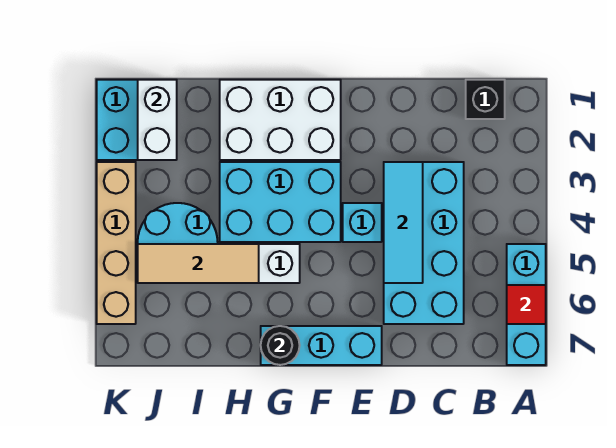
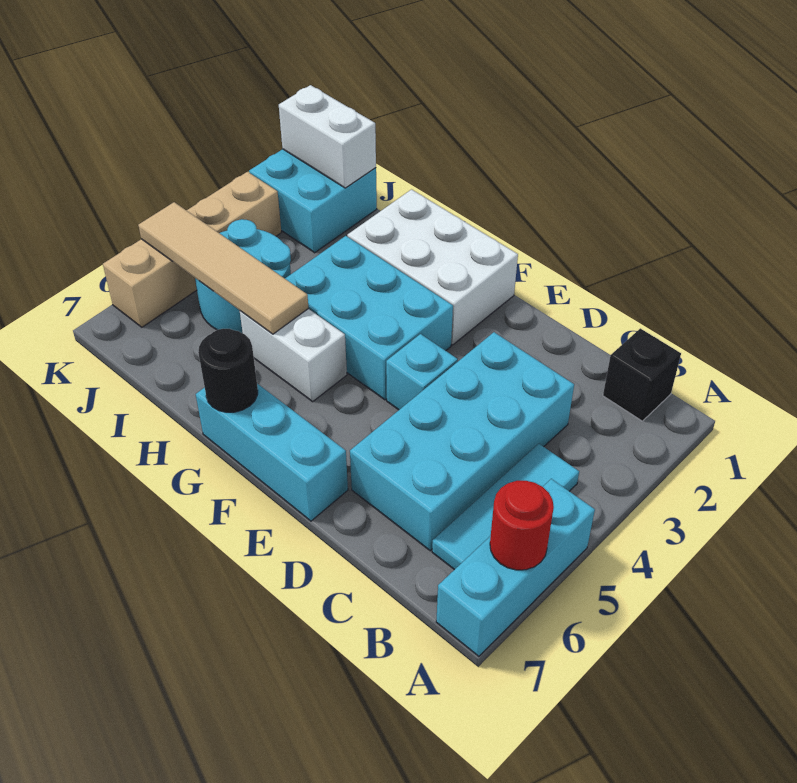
red tile A6 level 2 -> red round brick A6 level 2
cyan tile D3:D5 level 2 -> cyan tile B4:B6 level 1
tan tile H5:J5 level 2 -> tan tile H5:K5 level 2
white brick J1:J2 level 2 -> white brick J1:K1 level 2

